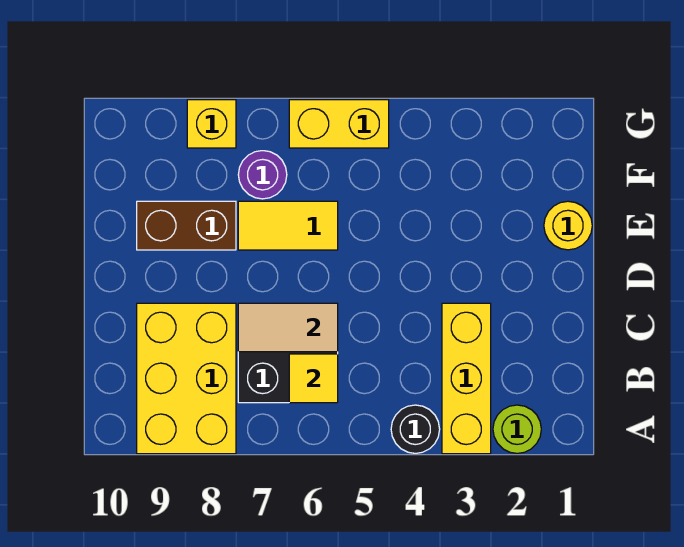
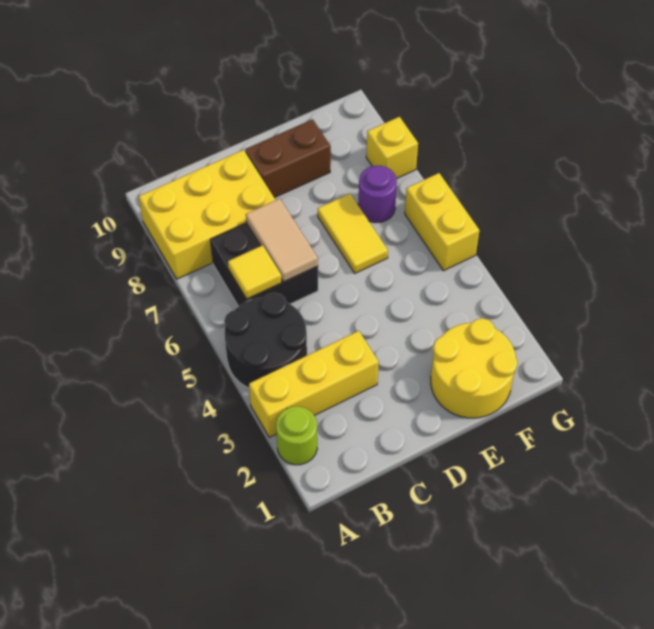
black round brick A4 level 1 -> black round brick A4:B5 level 1
yellow round brick E1 level 1 -> yellow round brick E1:F2 level 1
brown brick E8:E9 level 1 -> brown brick D9:E9 level 1

